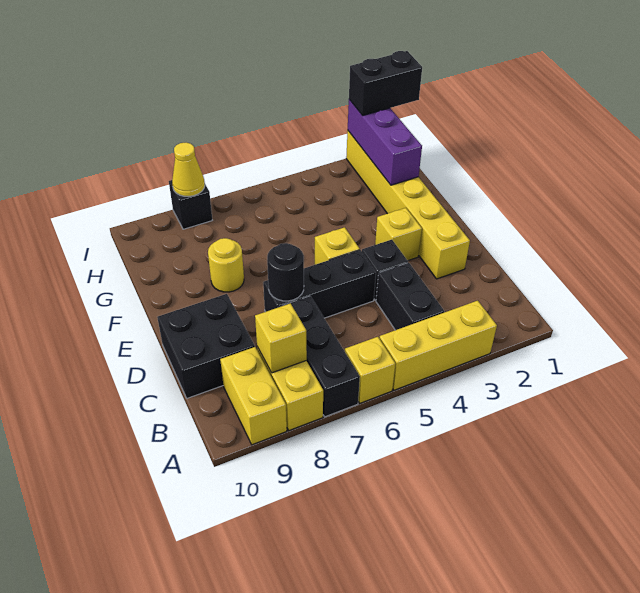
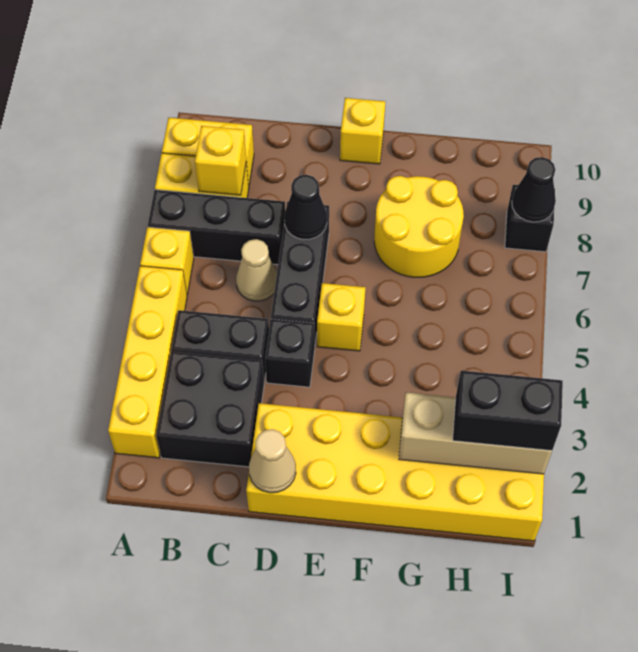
yellow brick A3:A5 level 1 -> yellow brick A2:A5 level 1
none -> tan cone C6 level 1
black brick C9:D10 level 1 -> black brick B2:C3 level 1
none -> tan cone D1 level 2
yellow brick D2:I2 level 1 -> yellow brick D1:I2 level 1
black round brick D7 level 2 -> black cone D7 level 2
yellow brick E3 level 1 -> yellow brick E10 level 1
yellow round brick F8 level 1 -> yellow round brick F7:G8 level 1
purple brick G2:I2 level 2 -> tan brick G2:I2 level 2
black brick I1:I2 level 3 -> black brick H2:I2 level 3
yellow cone I8 level 2 -> black cone I8 level 2

